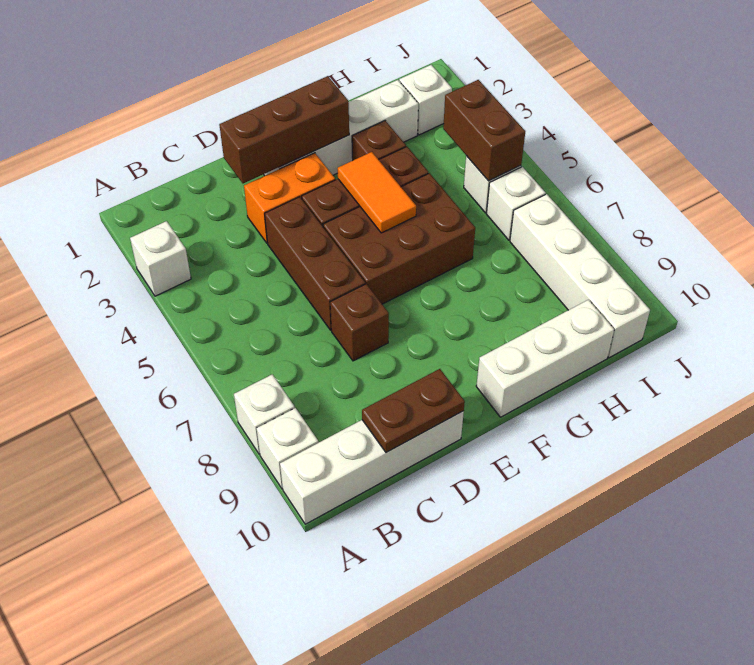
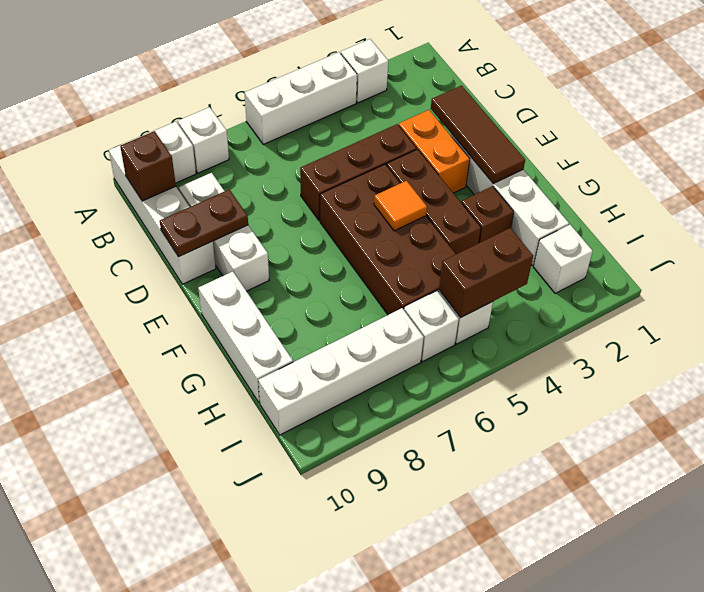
none -> white brick A4:A6 level 1
none -> white brick C9:E9 level 1
brown plate C10:D10 level 2 -> brown plate D9:D10 level 2
brown brick D2:F2 level 2 -> brown tile D2:F2 level 2
brown brick D7 level 1 -> brown brick B10 level 2
brown brick E5:G6 level 1 -> brown brick E5:H6 level 1
orange tile F4:F5 level 2 -> orange tile F5 level 2

